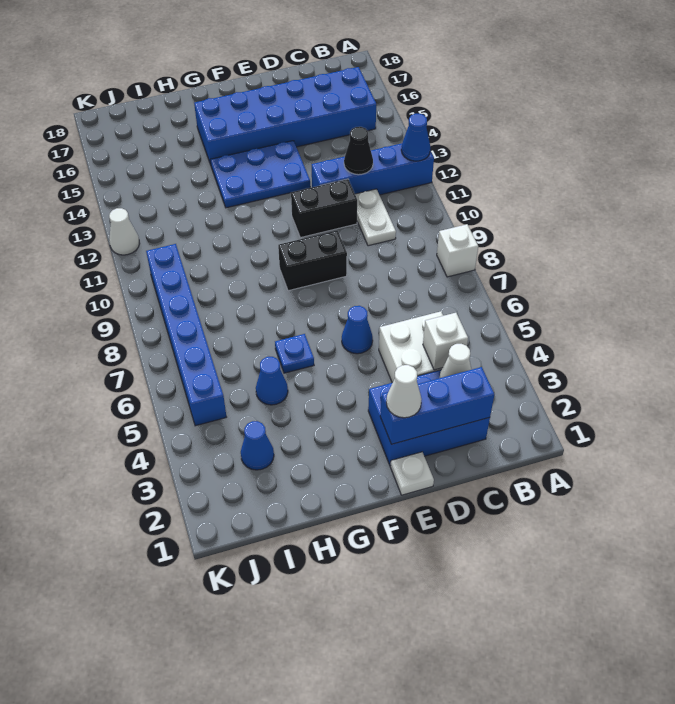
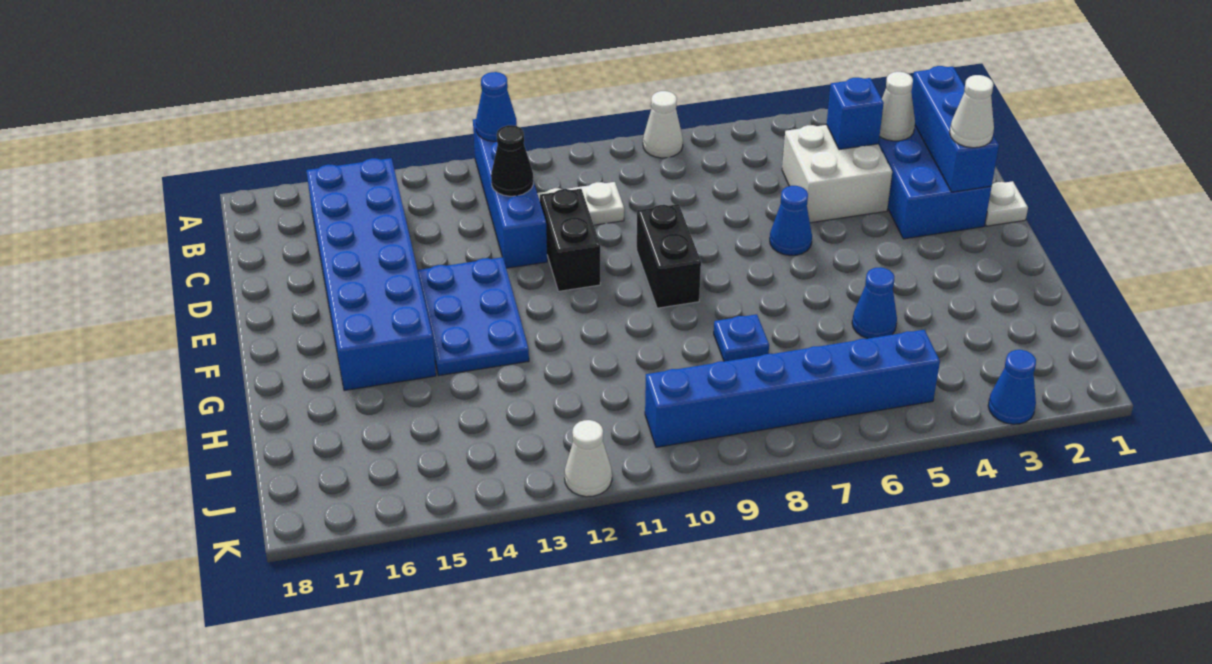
white brick A8 level 1 -> white cone A8 level 1
white brick C4 level 2 -> blue brick C4 level 2
blue plate G6 level 1 -> blue plate H8 level 1
blue cone I3 level 1 -> blue cone K3 level 1

